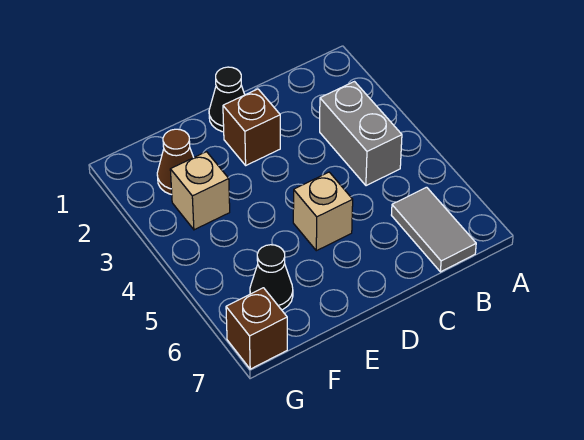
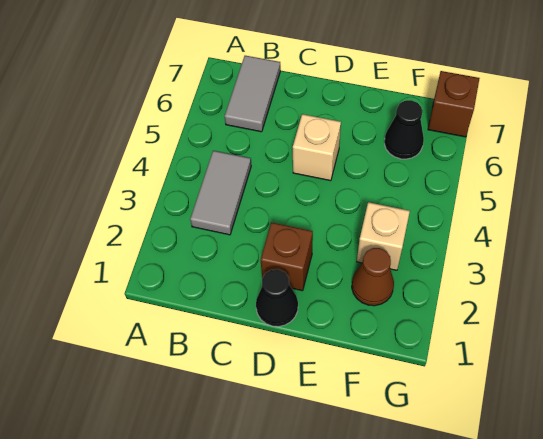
grey brick B3:B4 level 1 -> grey tile B3:B4 level 1

